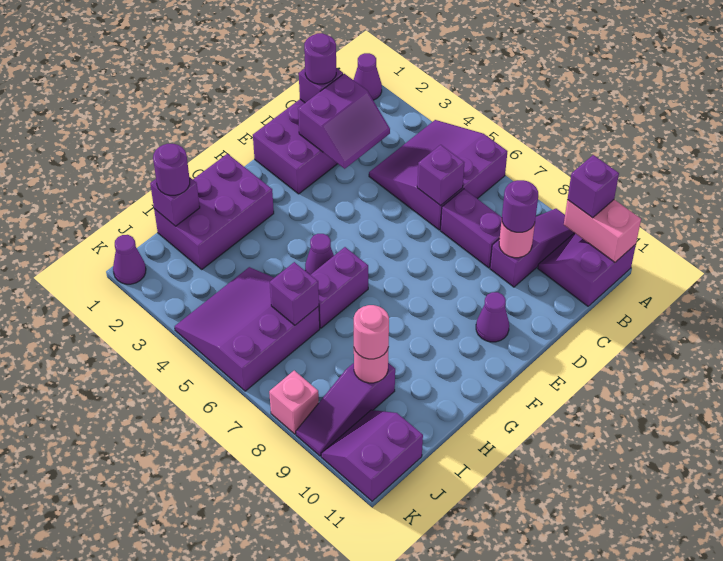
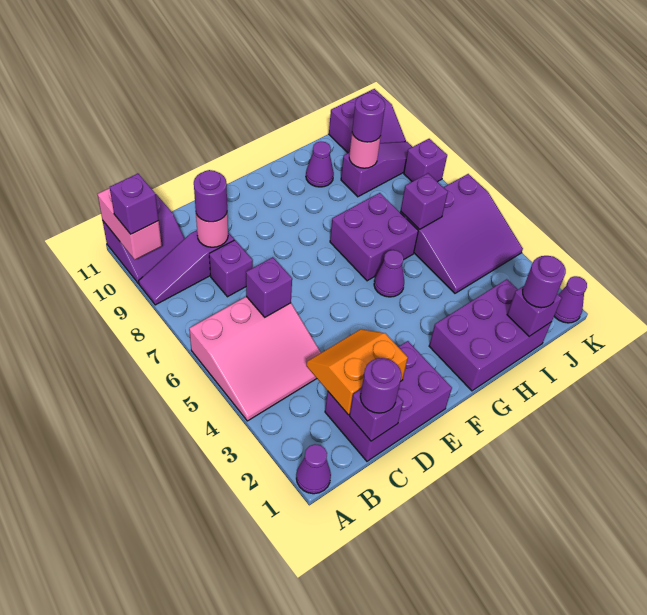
purple slope A4:C6 level 1 top 6 -> pink slope A4:C6 level 1 top 6
purple slope C2:D3 level 2 top 2 -> orange slope C2:D3 level 2 top 2
purple brick C7:C8 level 1 -> purple brick C8 level 1
purple cone E10 level 1 -> purple cone H10 level 1
purple brick G6:H6 level 1 -> purple brick G6:H7 level 1
pink round brick I9 level 3 -> purple round brick I9 level 3
pink brick K8 level 1 -> purple brick K8 level 1

